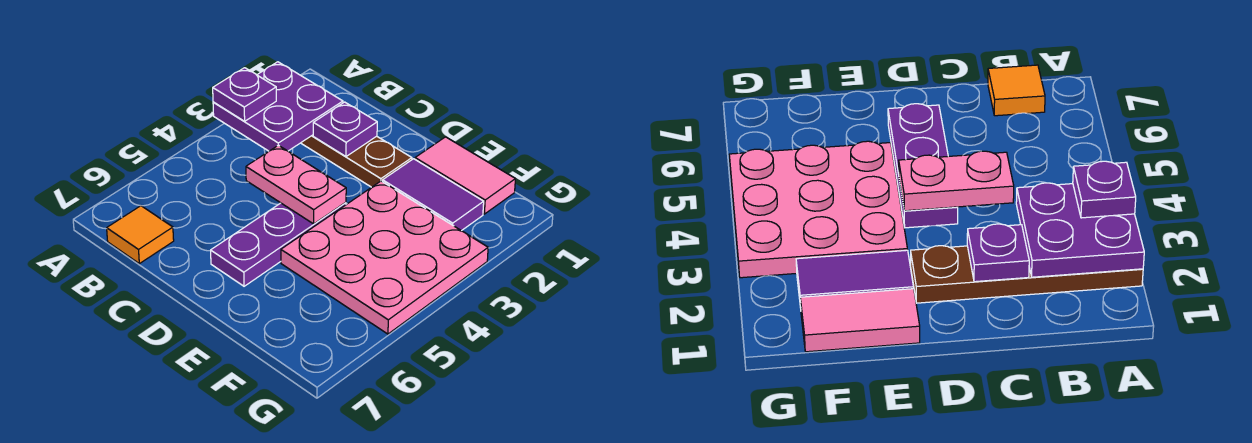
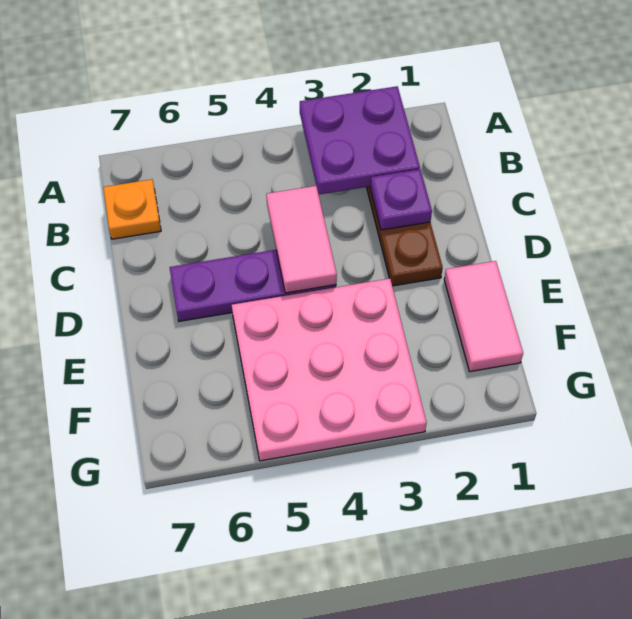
purple plate A3 level 3 -> none
orange tile B7 level 1 -> orange plate B7 level 1
pink plate C4:D4 level 2 -> pink tile C4:D4 level 2
purple tile E2:F2 level 1 -> none

